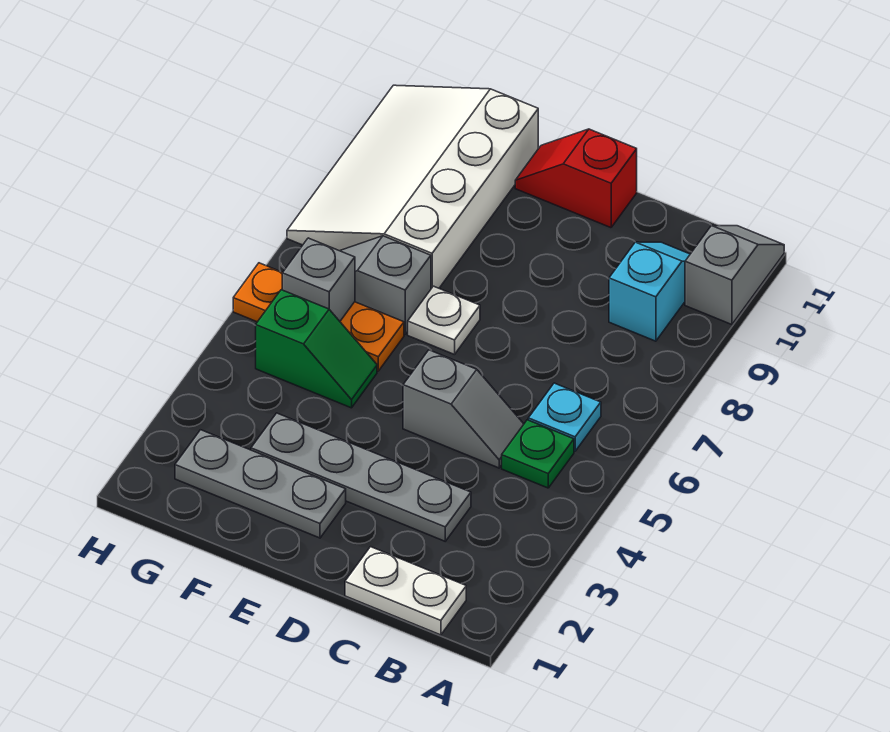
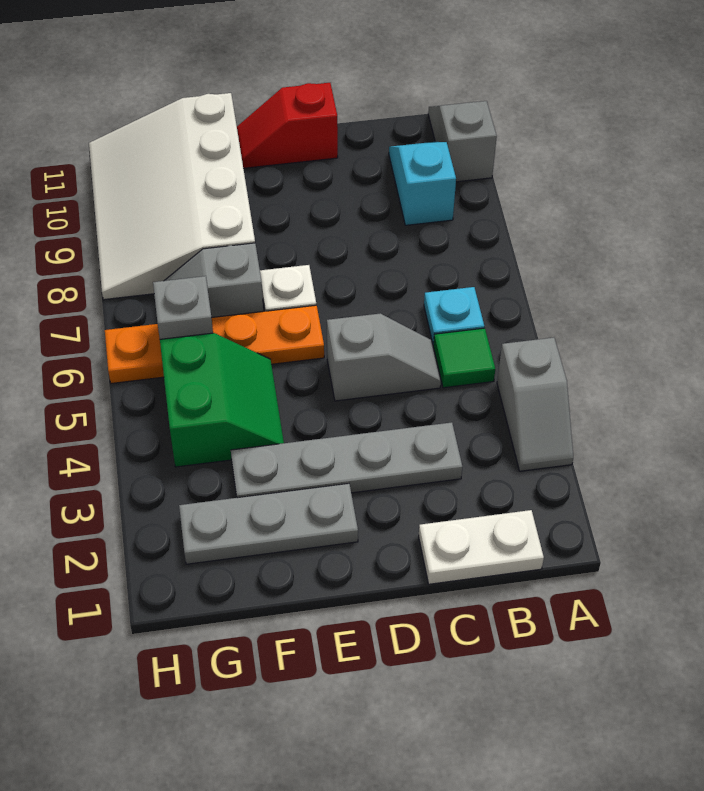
none -> grey slope A3:A4 level 1 top 4
green plate B5 level 1 -> green tile B5 level 1
green slope F5:G5 level 1 top G -> green slope F4:G5 level 1 top G
orange plate F6:H6 level 1 -> orange plate E6:H6 level 1

